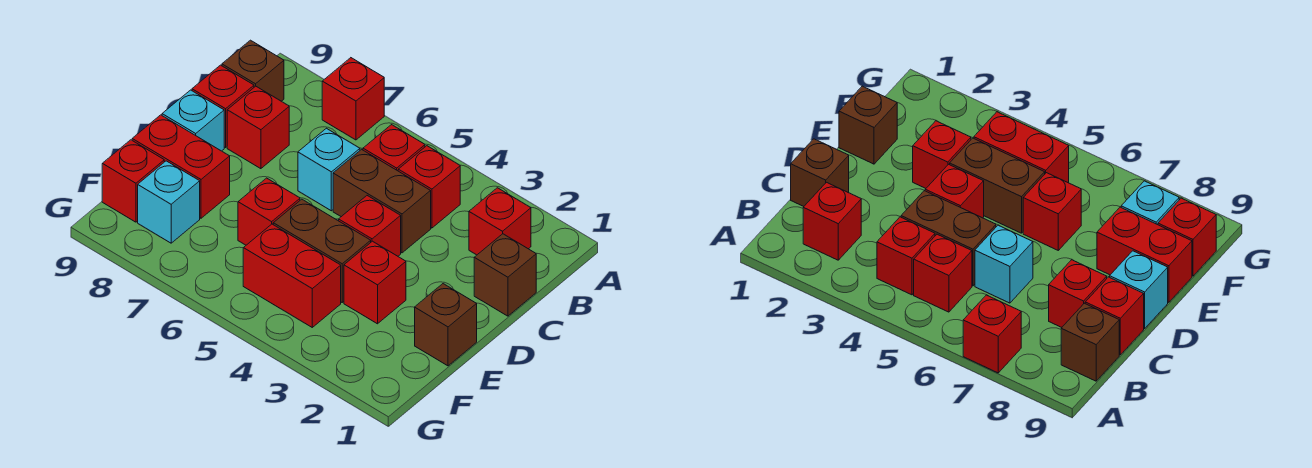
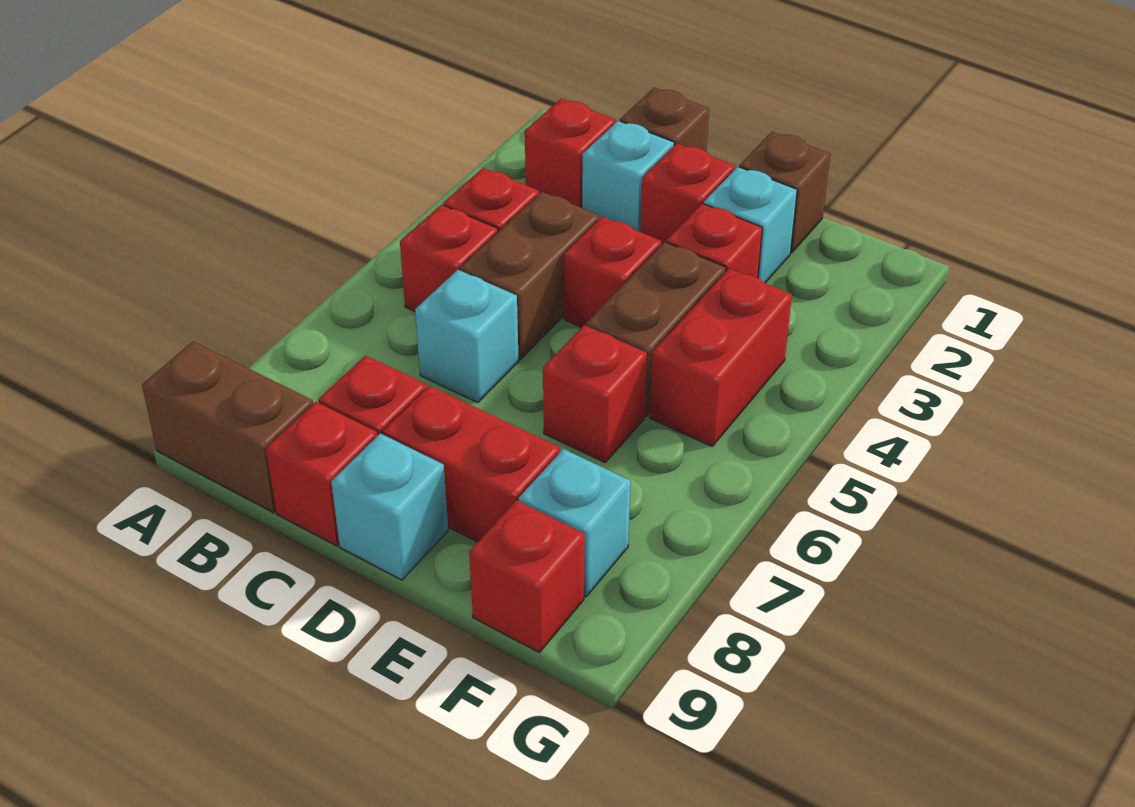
red brick A7 level 1 -> red brick D2 level 1
brown brick B9 level 1 -> brown brick A9:B9 level 1
none -> cyan brick C2 level 1
none -> cyan brick E2 level 1
red brick E8:E9 level 1 -> red brick D8:E8 level 1

